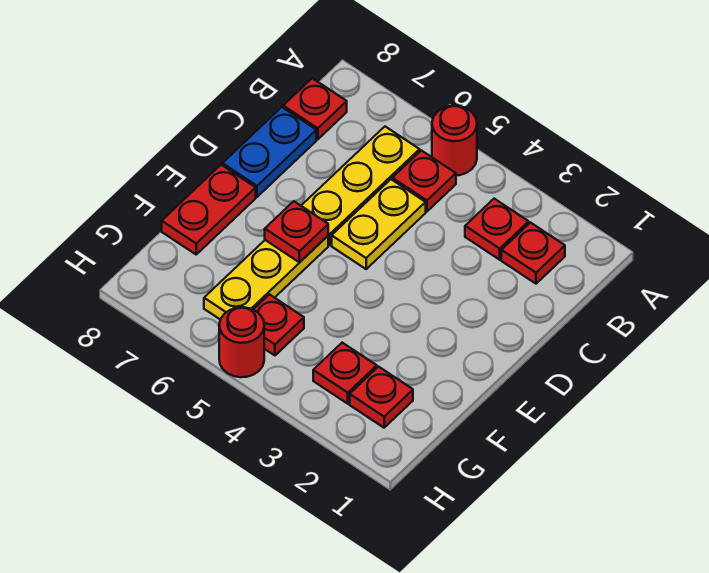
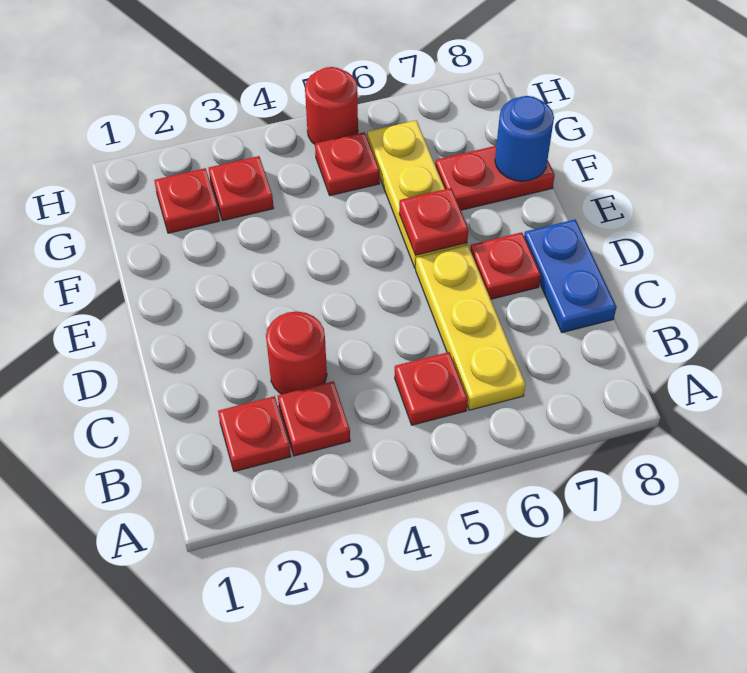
red round brick A5 level 1 -> red round brick C3 level 1
red plate B8 level 1 -> red plate D7 level 1
yellow plate C5:D5 level 1 -> none
red plate E8:F8 level 1 -> red plate F7:F8 level 1
none -> blue round brick F8 level 2

